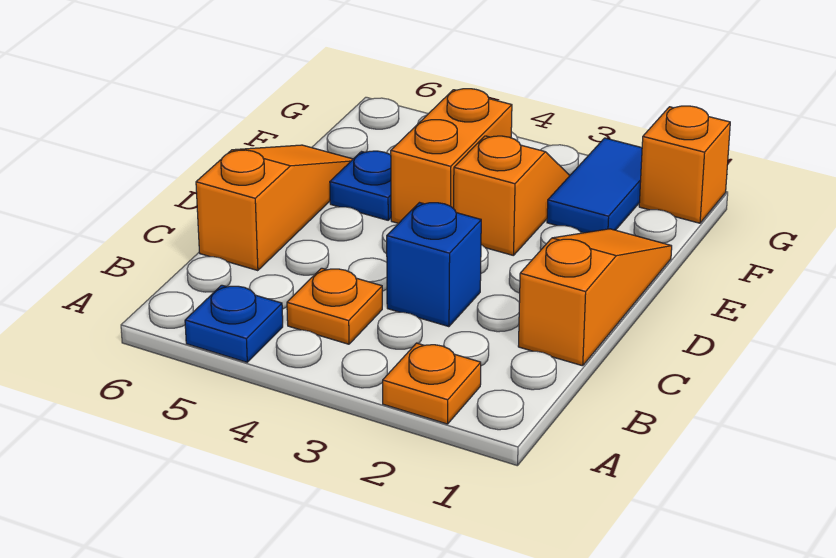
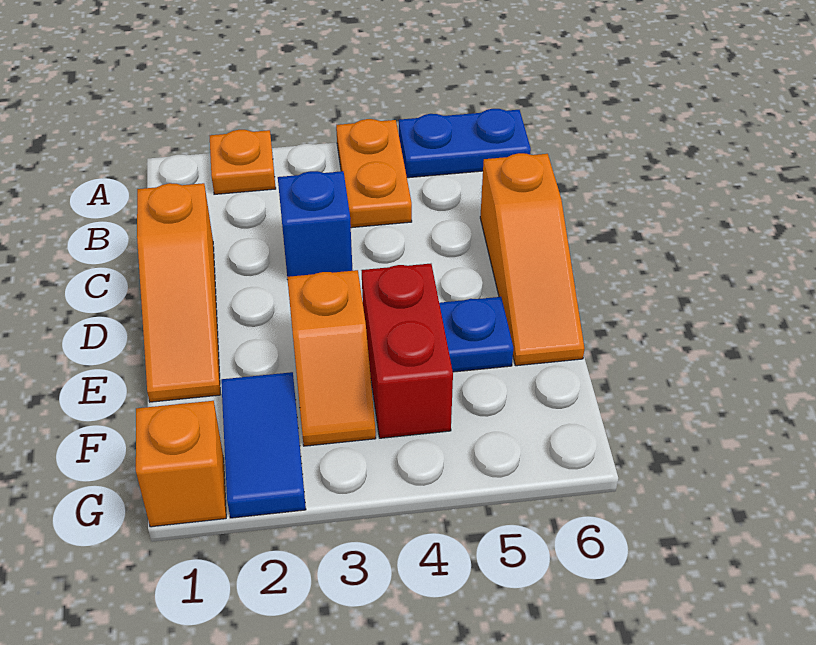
blue plate A5 level 1 -> blue plate A5:A6 level 1
orange plate B4 level 1 -> orange plate A4:B4 level 1
orange brick E4:F4 level 1 -> red brick E4:F4 level 1

